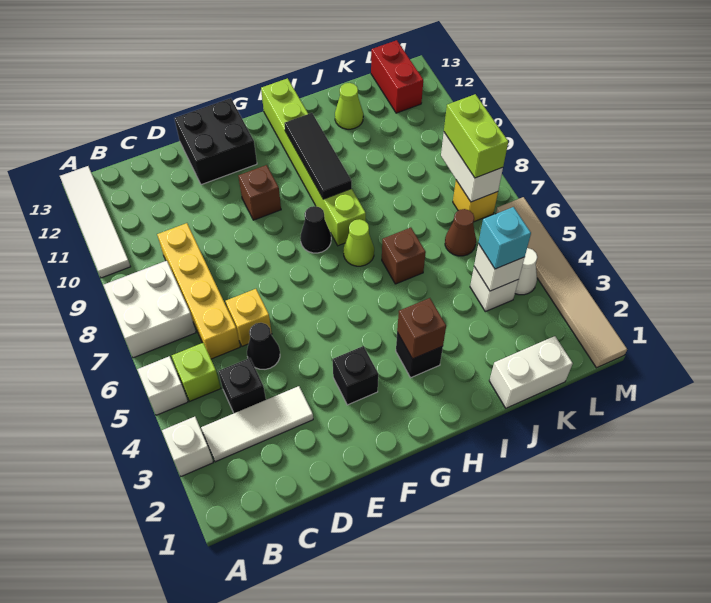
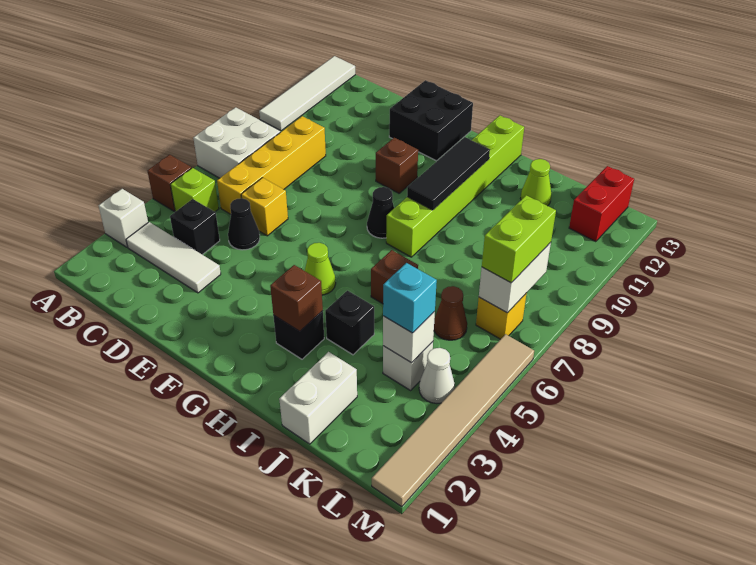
white brick A5 level 1 -> brown brick A5 level 1
black brick F3 level 1 -> black brick I4 level 1
lime cone H7 level 1 -> lime cone G5 level 1
white brick J1:K1 level 1 -> white brick J1:J2 level 1

